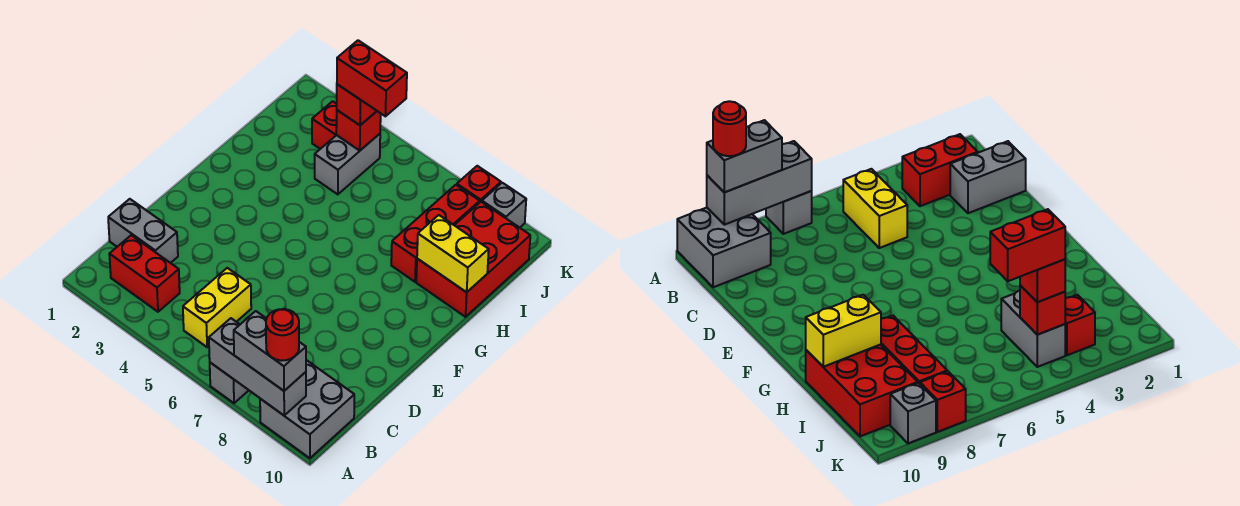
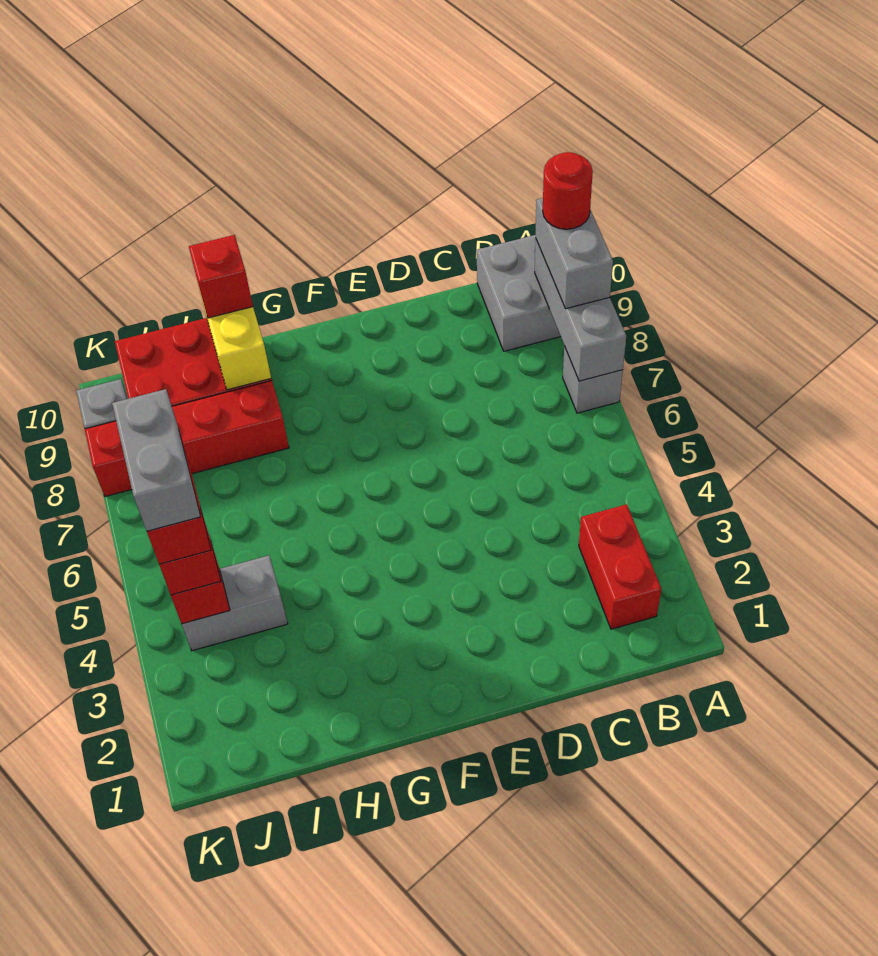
yellow brick B5:C5 level 1 -> none
grey brick C1:C2 level 1 -> grey brick J4:J5 level 5
red brick J3 level 1 -> red brick H10 level 3

